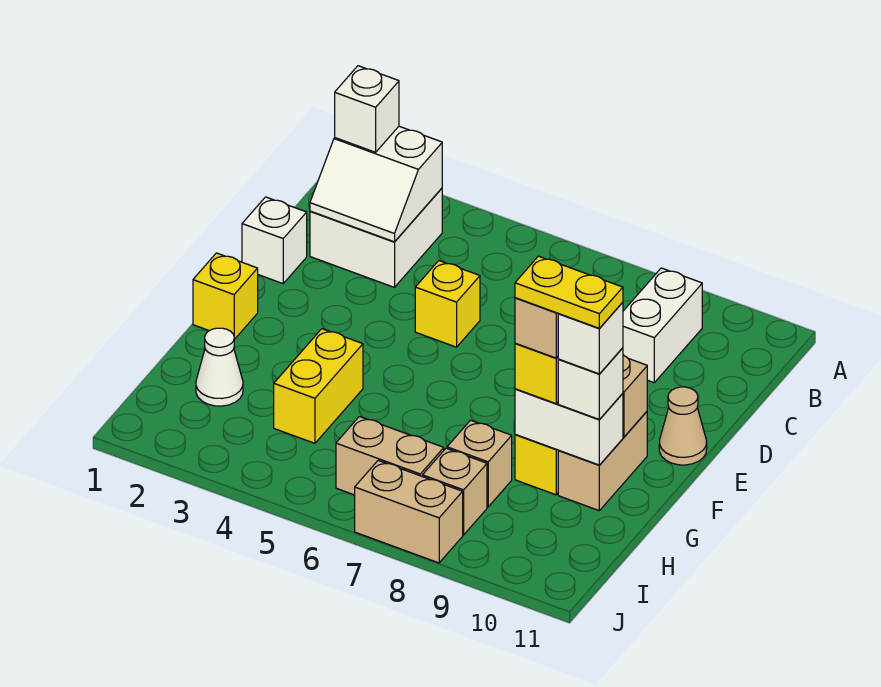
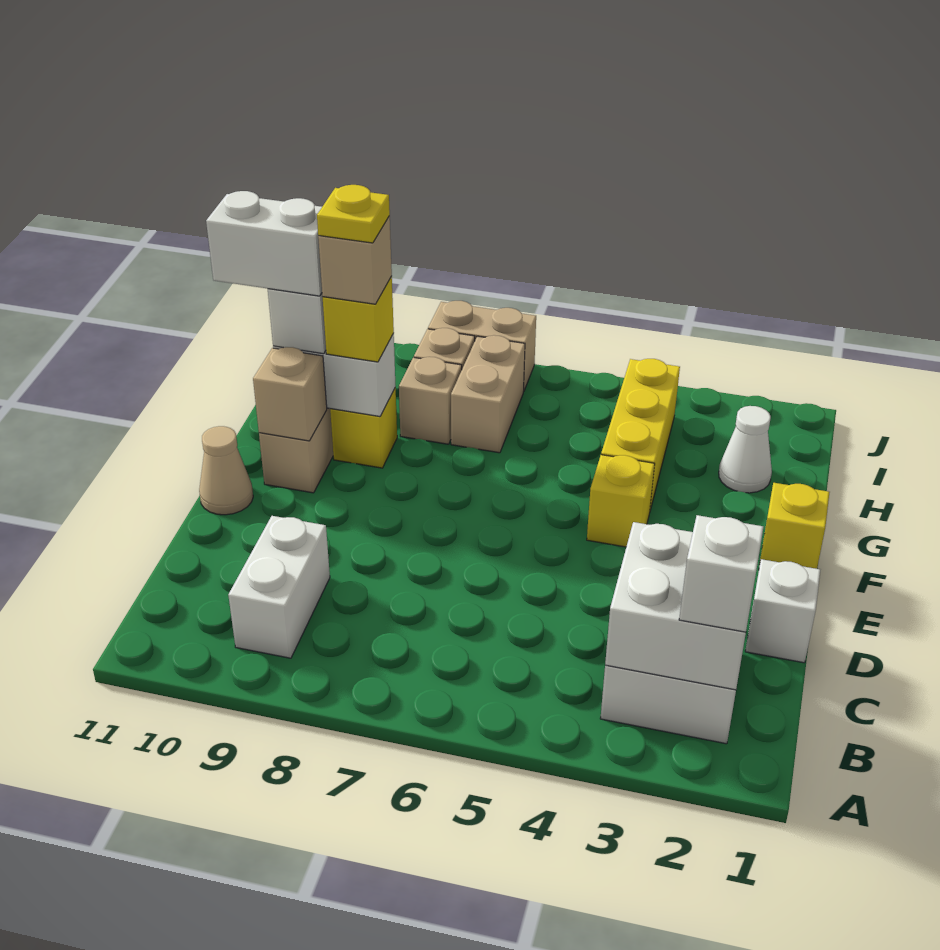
white slope B2:C3 level 2 top B -> white brick B2:C3 level 2
yellow brick D5 level 1 -> yellow brick F4 level 1
yellow brick G4:H4 level 1 -> yellow brick G4:I4 level 1
yellow plate G9:G10 level 5 -> yellow plate G9 level 5
white brick G10 level 4 -> white brick G10:G11 level 4
tan brick I6:I7 level 1 -> tan brick H7:I7 level 1

